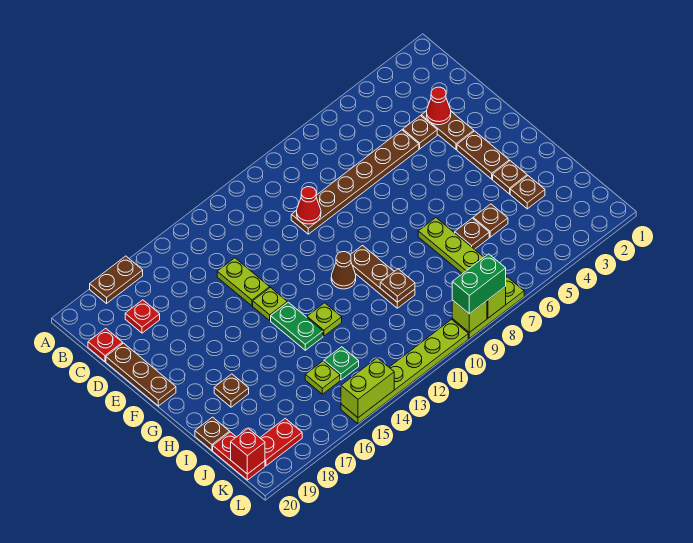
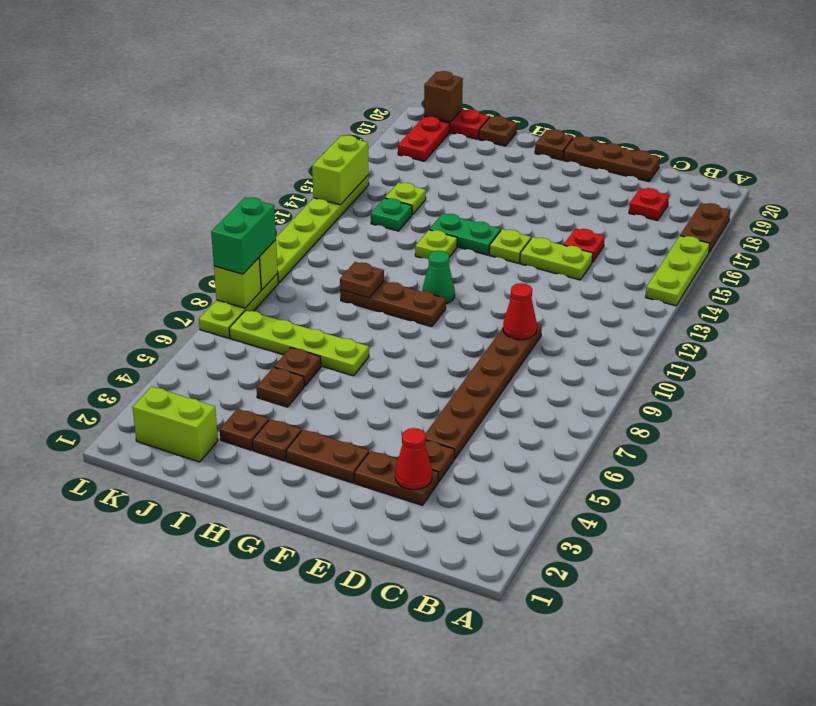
none -> lime plate A14:A16 level 1
red plate C20 level 1 -> red plate D15 level 1
brown cone G11 level 1 -> green cone G11 level 1
brown plate H18 level 1 -> brown plate G20 level 1
none -> lime brick J2:K2 level 1
red brick K20 level 2 -> brown brick K20 level 2

